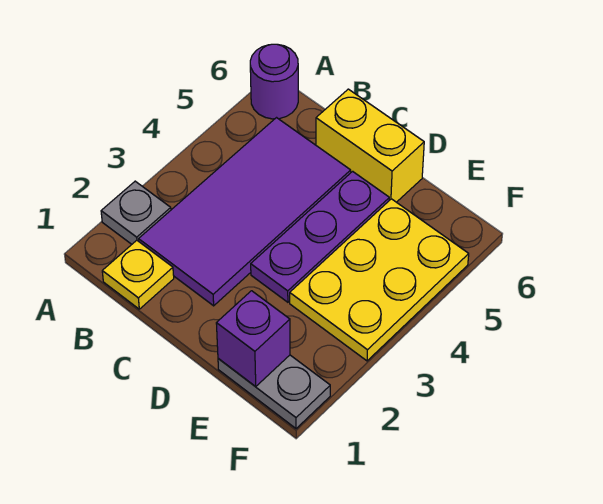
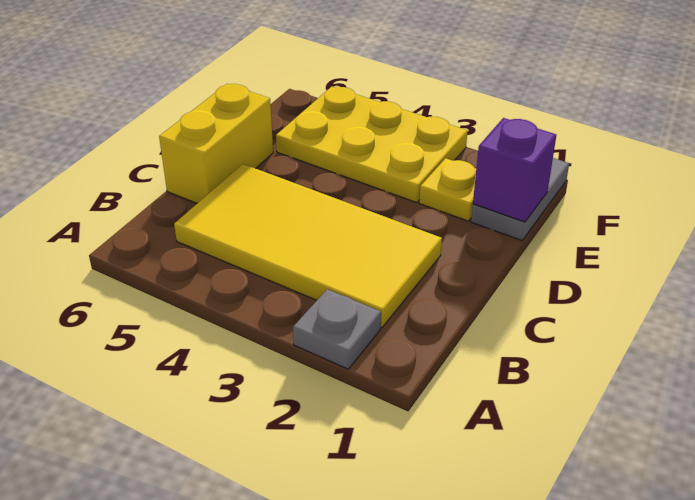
purple round brick A6 level 1 -> none
yellow plate B1 level 1 -> yellow plate E2 level 1
purple tile B2:C5 level 1 -> yellow tile B2:C5 level 1
purple plate D3:D5 level 1 -> none

